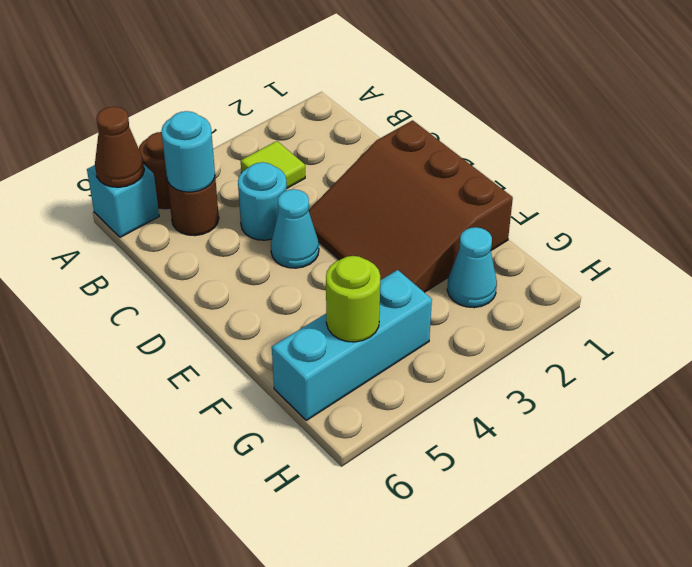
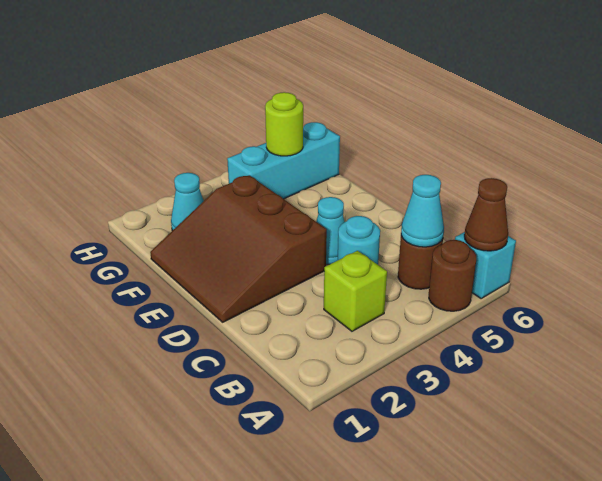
lime tile B3 level 1 -> lime brick B3 level 1
cyan round brick B5 level 2 -> cyan cone B5 level 2
brown slope D1:F3 level 1 top 1 -> brown slope D1:F3 level 1 top 3

